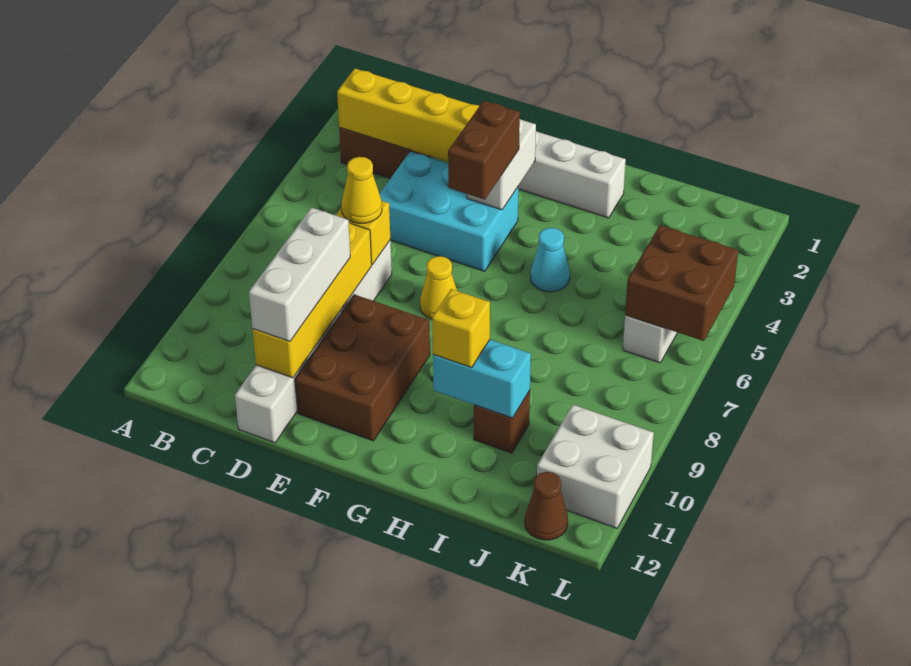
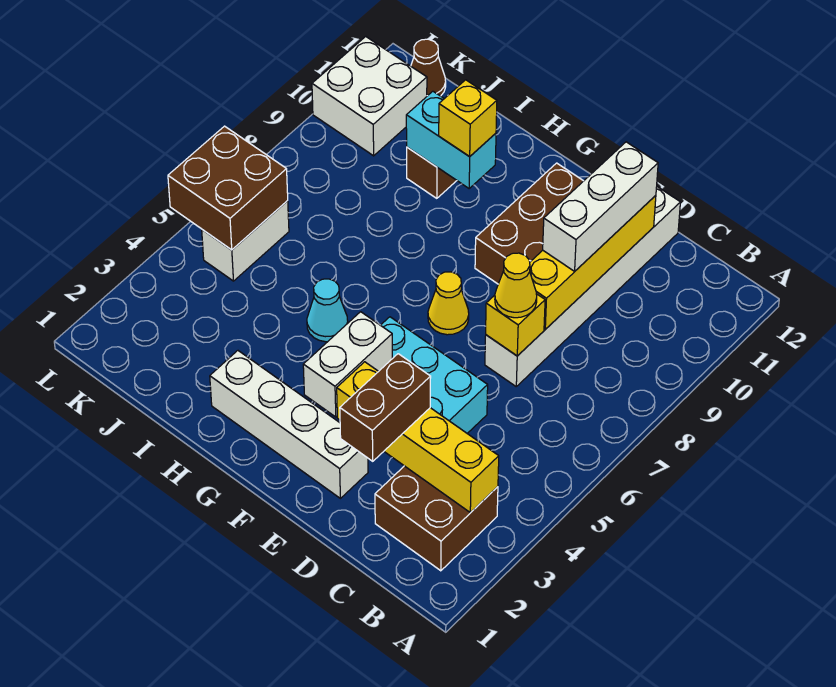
brown brick F4:F5 level 3 -> brown brick D2:D3 level 3

